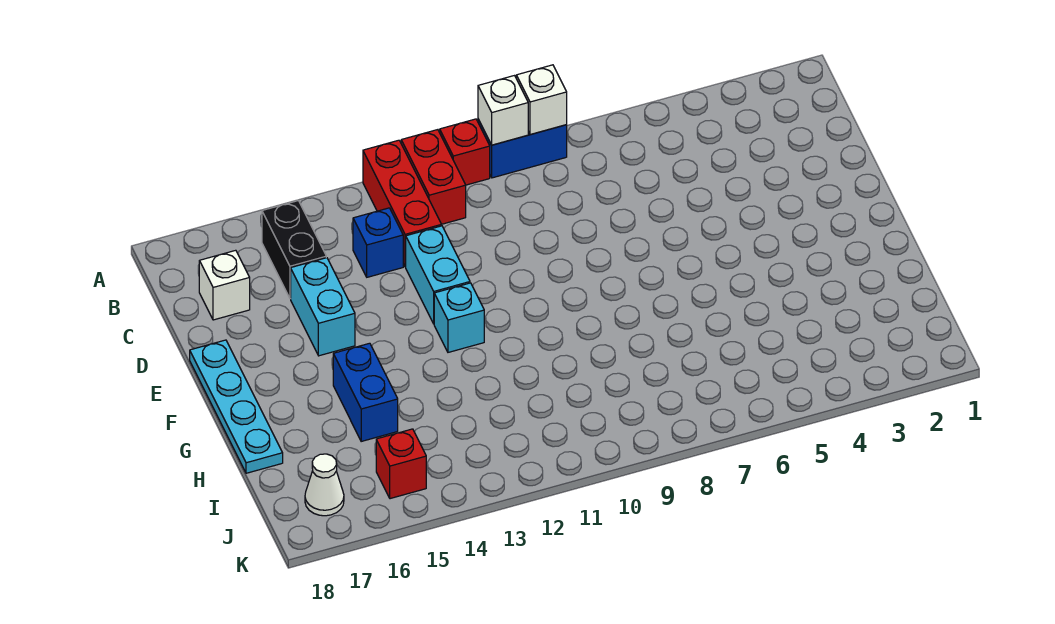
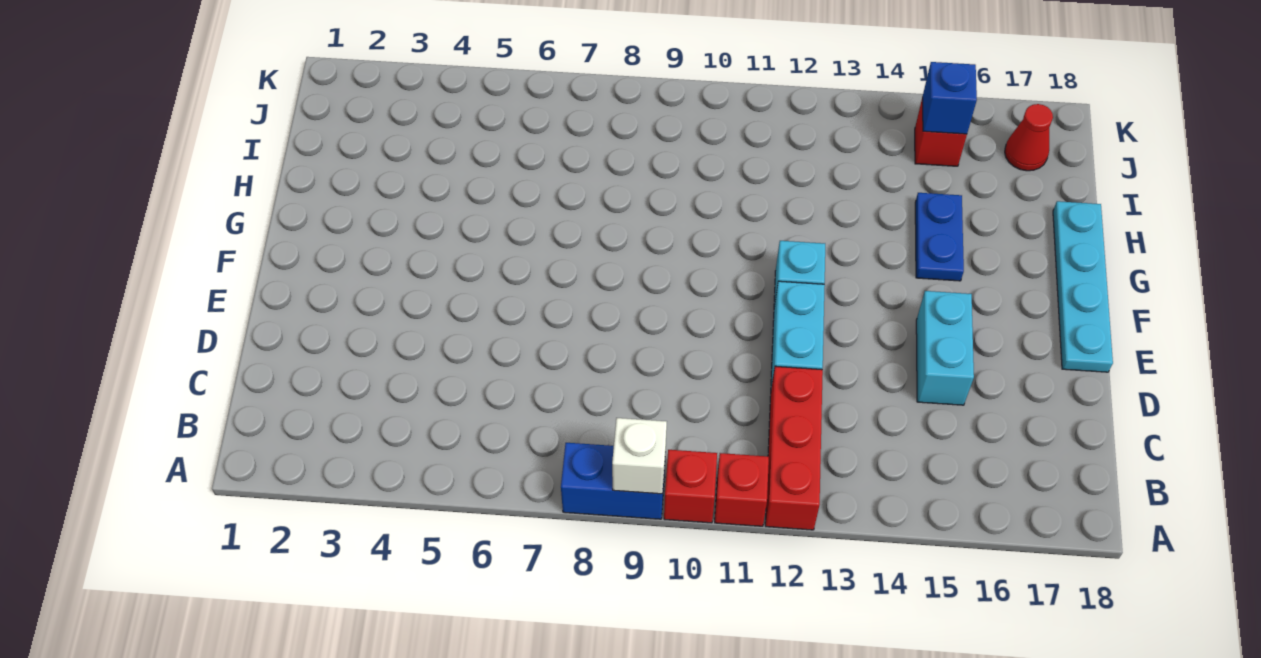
white brick A8 level 2 -> none
red brick A11:B11 level 1 -> red brick A11 level 1
black brick B15:C15 level 1 -> none
blue brick C13 level 1 -> blue brick J15 level 2
white brick C17 level 1 -> none
blue brick G15:H15 level 1 -> blue plate G15:H15 level 1
white cone J17 level 1 -> red cone J17 level 1

